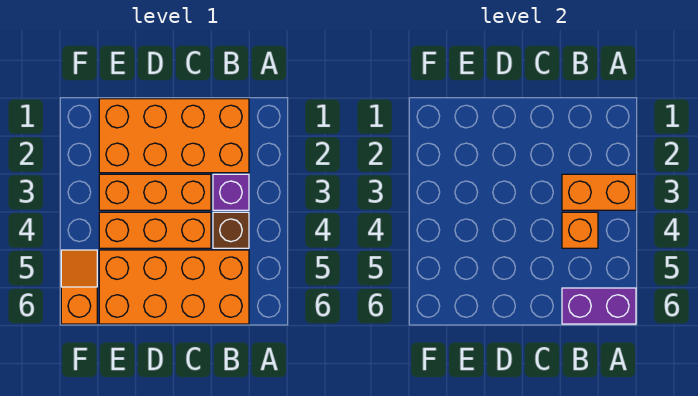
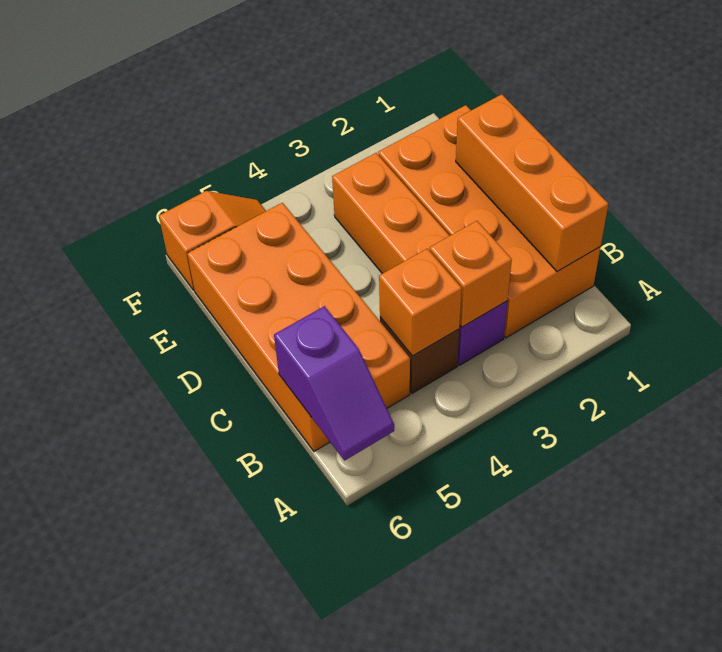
orange brick A3:B3 level 2 -> orange brick B3 level 2
purple brick A6:B6 level 2 -> purple slope A6:B6 level 2 top B
orange brick C4:E4 level 1 -> orange brick B1:D1 level 2

